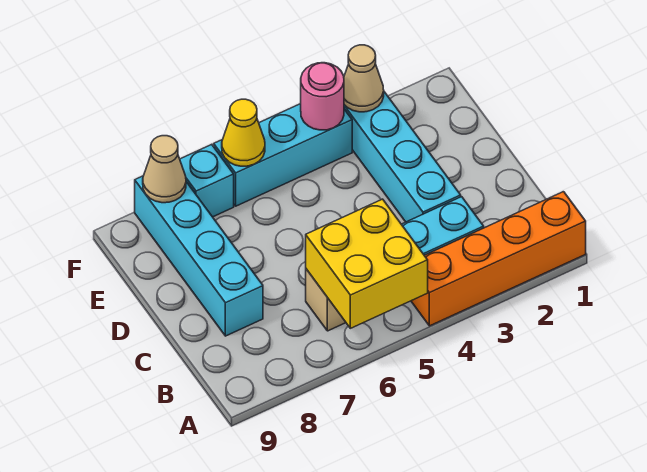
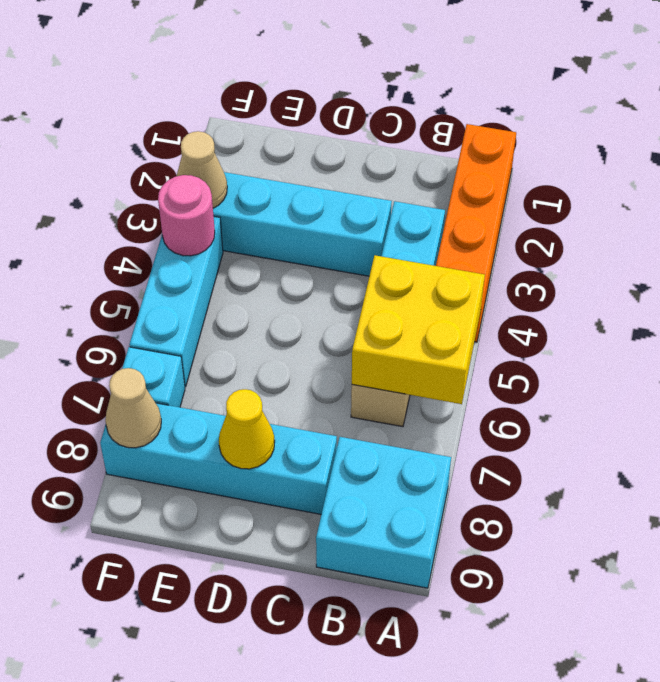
none -> cyan brick A8:B9 level 1
yellow cone F6 level 2 -> yellow cone D8 level 2

